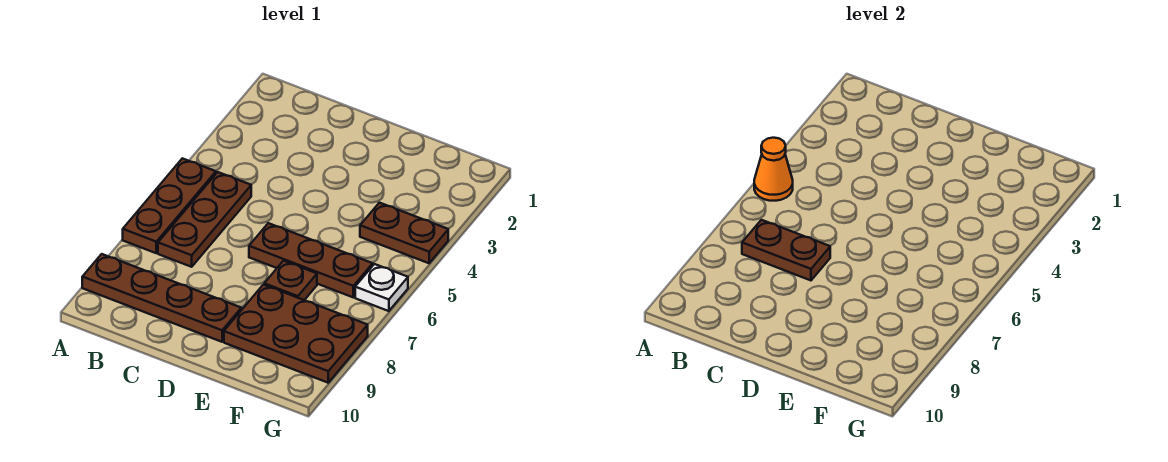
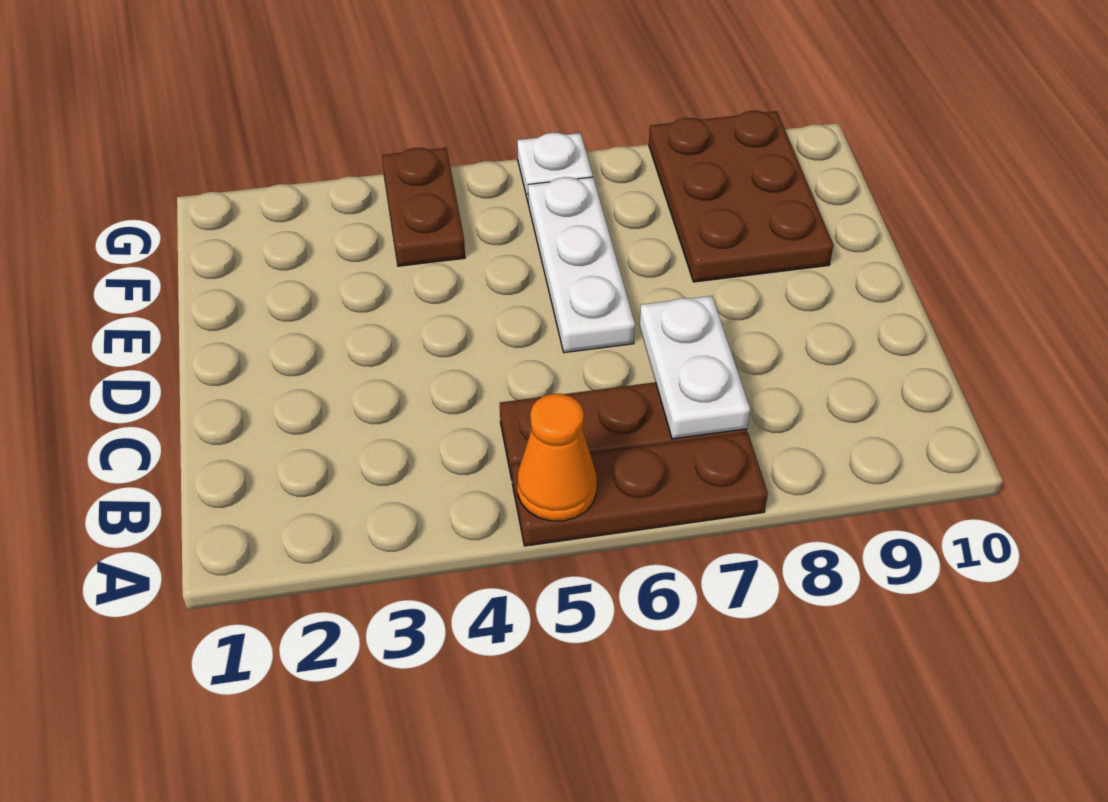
brown plate A9:D9 level 1 -> none
brown plate B7:C7 level 2 -> white plate B7:C7 level 2
brown plate D6:F6 level 1 -> white plate D6:F6 level 1
brown plate E7 level 1 -> none

